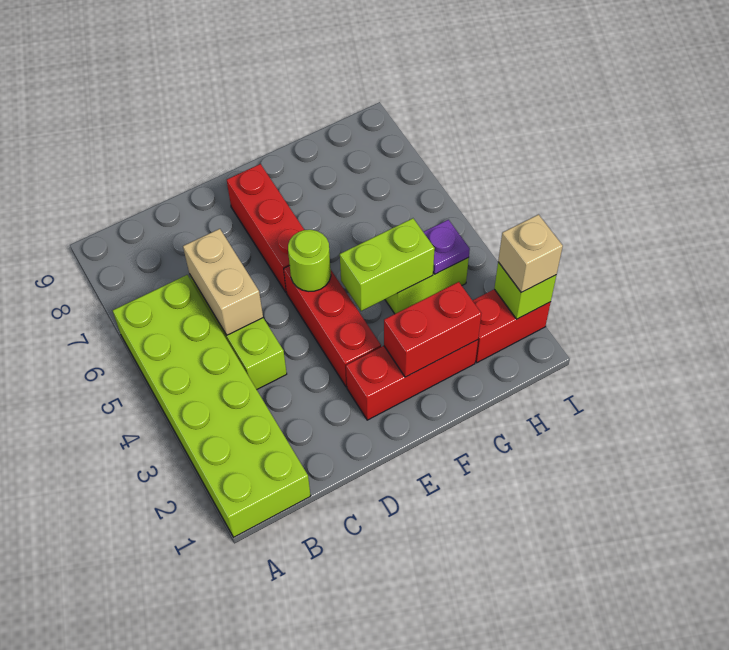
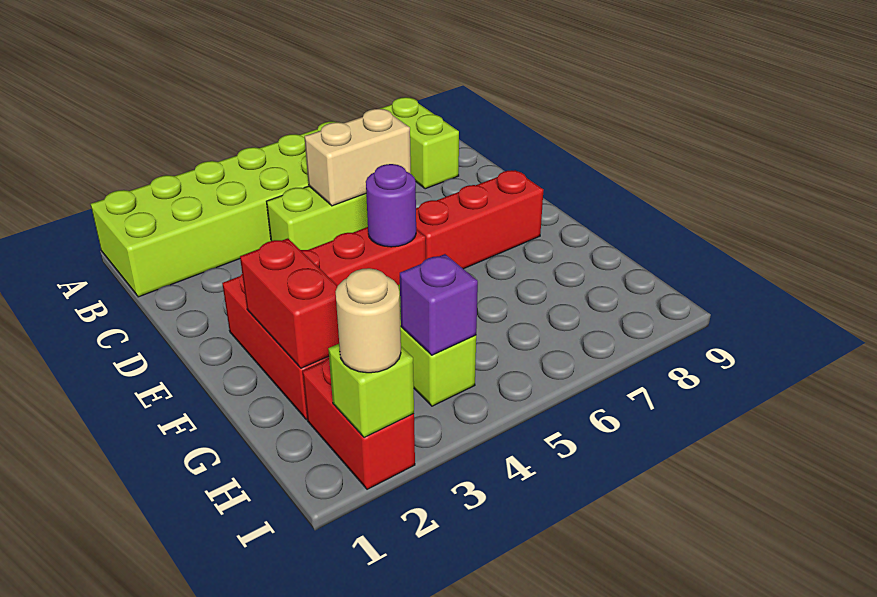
lime round brick E5 level 2 -> purple round brick E5 level 2
lime brick F4:G4 level 2 -> lime brick A8:B8 level 1
purple plate H4 level 2 -> purple brick H4 level 2
tan brick I2 level 3 -> tan round brick I2 level 3

